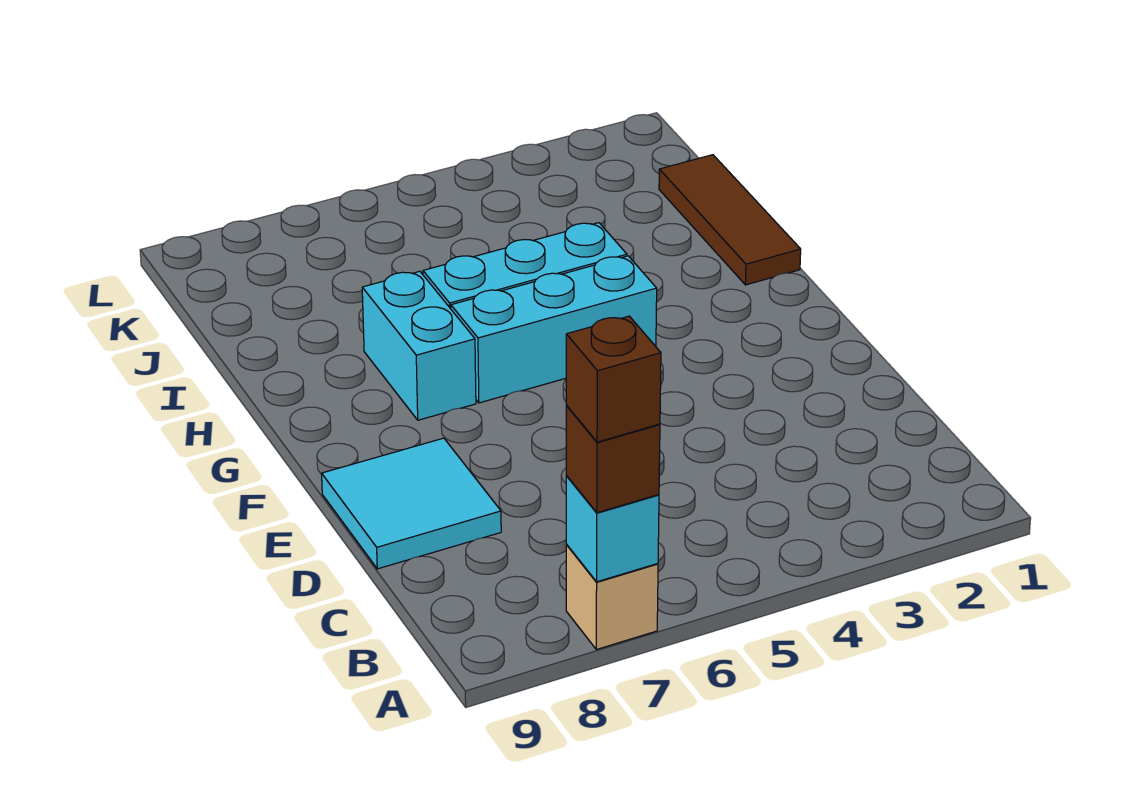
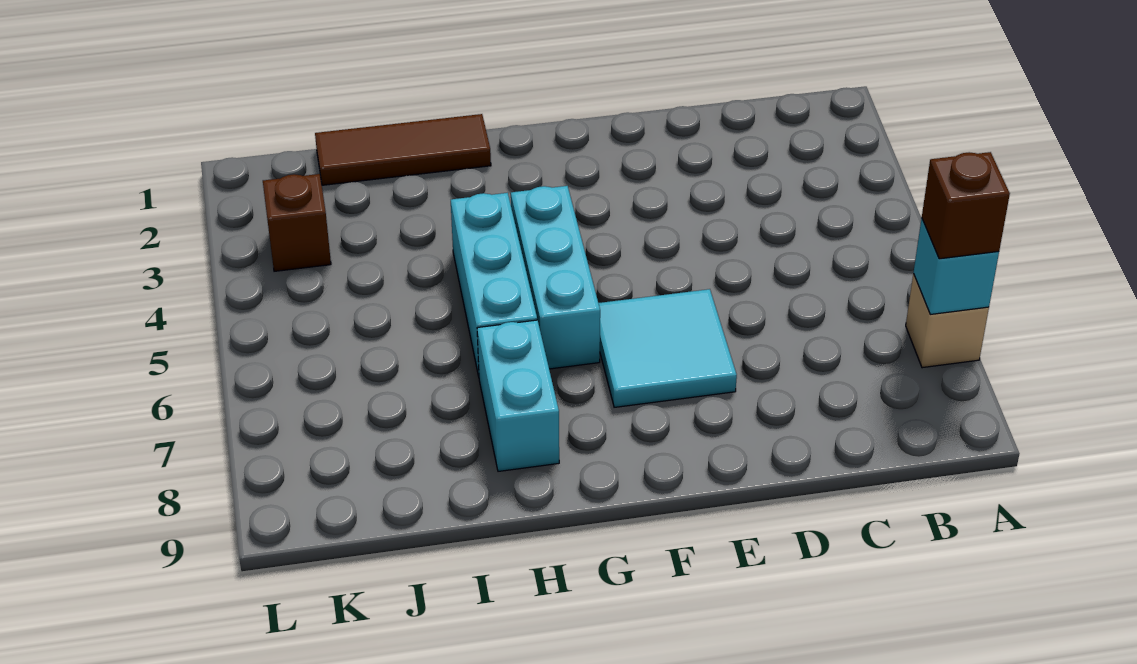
brown brick A7 level 4 -> brown brick K3 level 1
cyan tile D8:E9 level 1 -> cyan tile E6:F7 level 1
cyan brick G7:H7 level 1 -> cyan brick H7:H8 level 1

